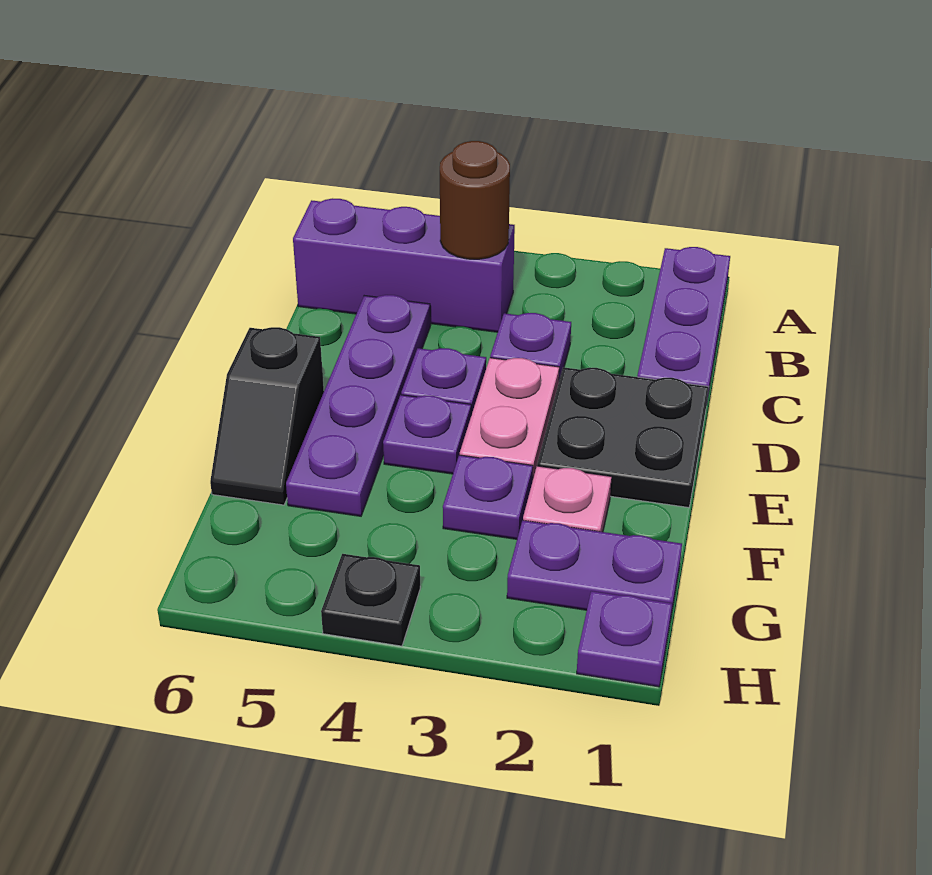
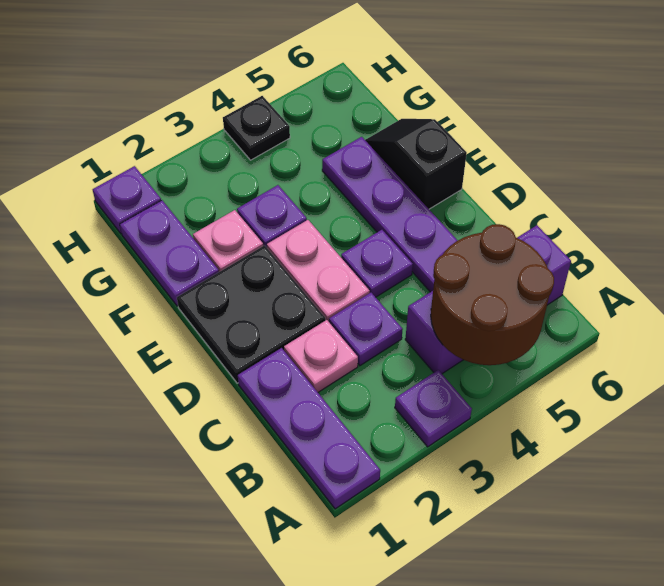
brown round brick B4 level 2 -> brown round brick A4:B5 level 2
none -> pink plate C2 level 1
purple plate E4 level 1 -> purple plate A3 level 1
purple plate G1:G2 level 1 -> purple plate F1:G1 level 1

